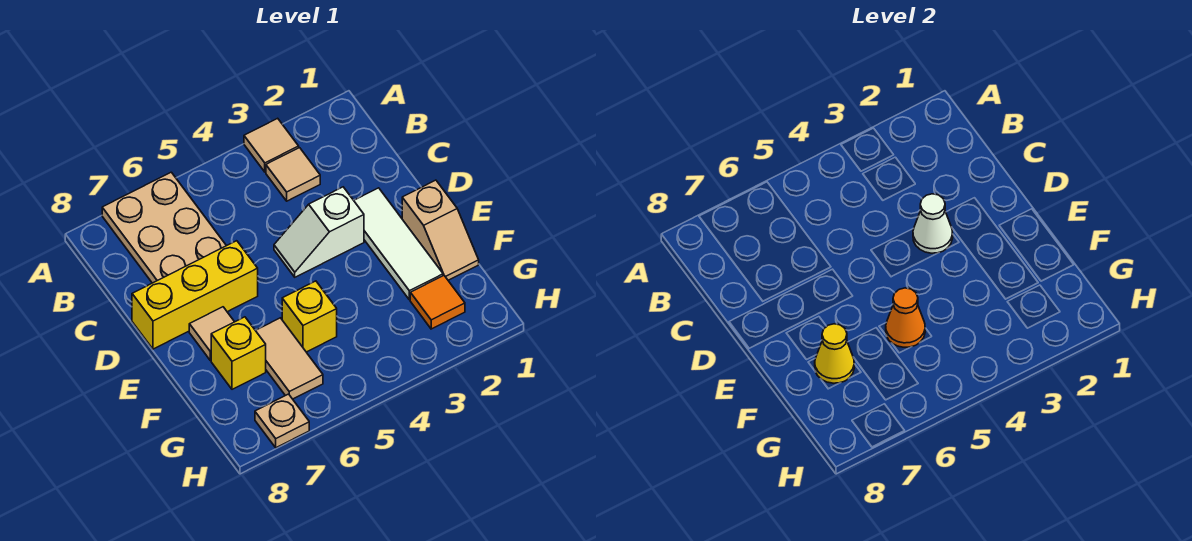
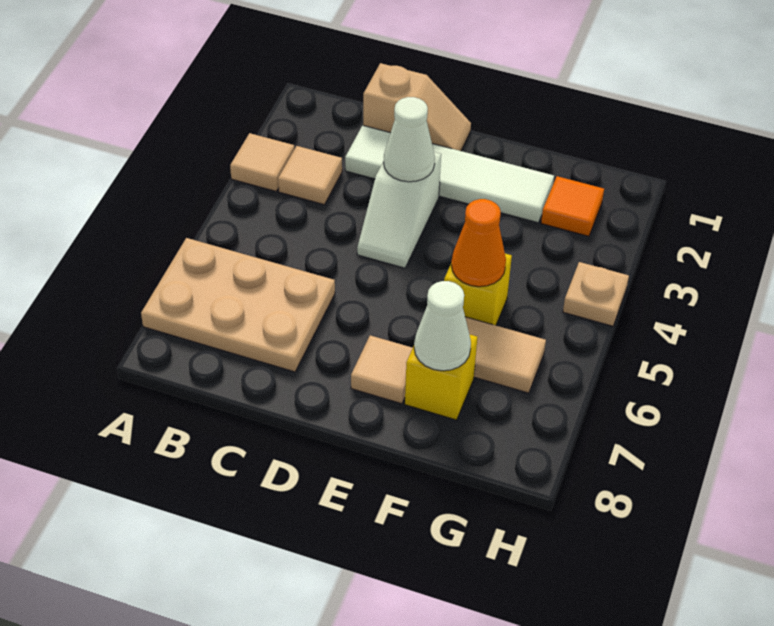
white tile D2:F2 level 1 -> white tile C2:F2 level 1
yellow brick D6:D8 level 1 -> none
tan slope E1:F1 level 1 top E -> tan slope C1:D1 level 1 top C
yellow cone F7 level 2 -> white cone F7 level 2
tan plate H7 level 1 -> tan plate H4 level 1

